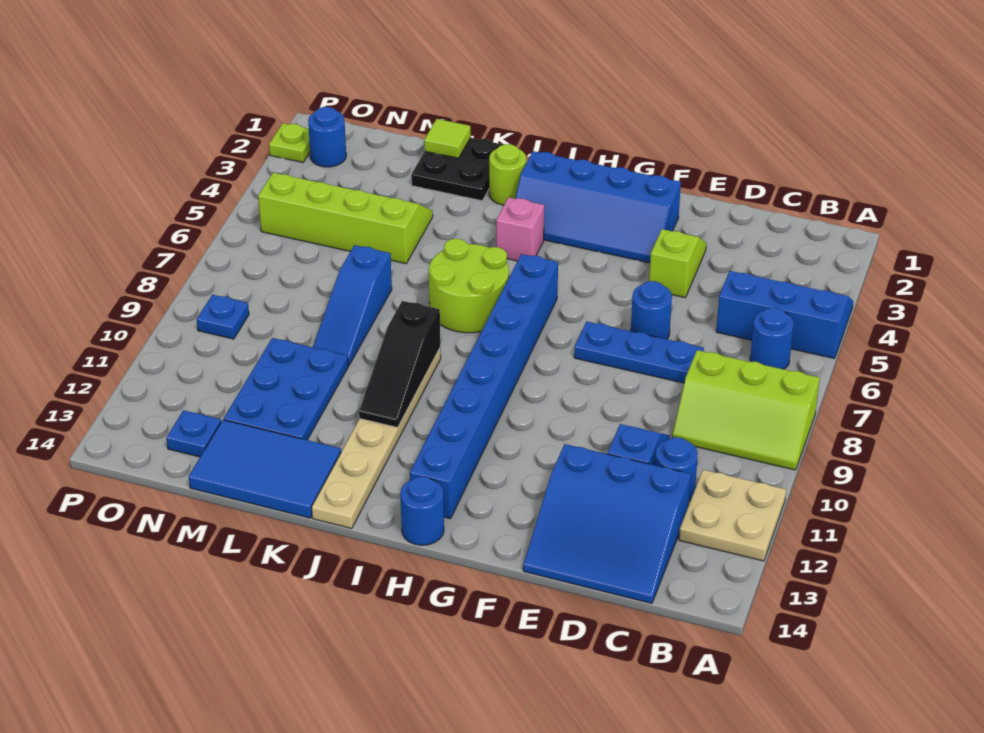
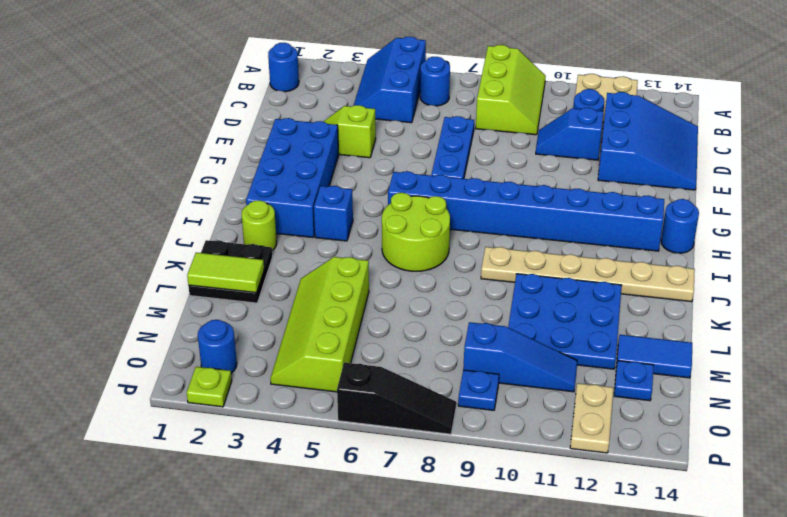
blue round brick E6 level 1 -> blue round brick B1 level 1
blue slope F2:I3 level 1 top 2 -> blue brick F2:I3 level 1
pink brick I4 level 1 -> blue brick I4 level 1
black slope J9:J11 level 2 top 9 -> black slope P6:P8 level 1 top 6
blue tile K13:M14 level 1 -> blue tile M13:M14 level 1
lime tile L1 level 2 -> lime tile L1:L2 level 2
blue slope L7:L9 level 1 top 7 -> blue slope N9:N11 level 1 top 9
blue plate L10:M12 level 1 -> blue plate K10:M12 level 1
none -> tan plate O12:P12 level 1

